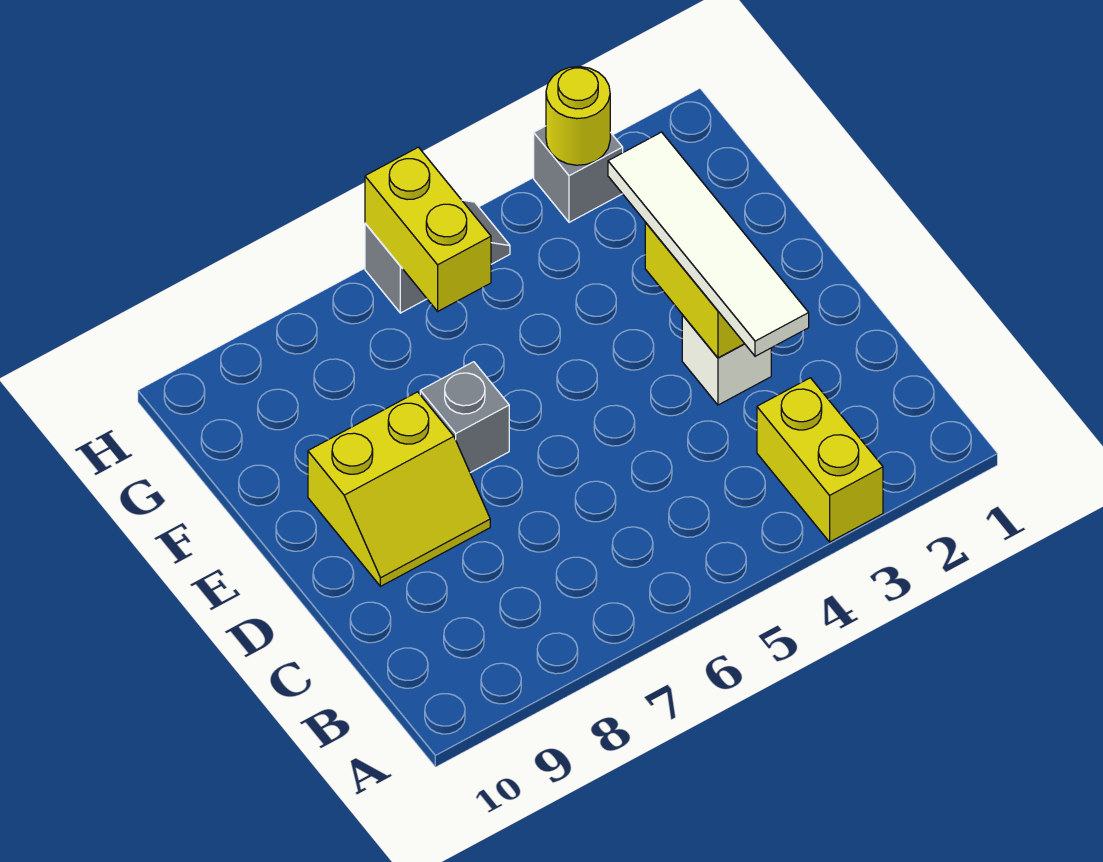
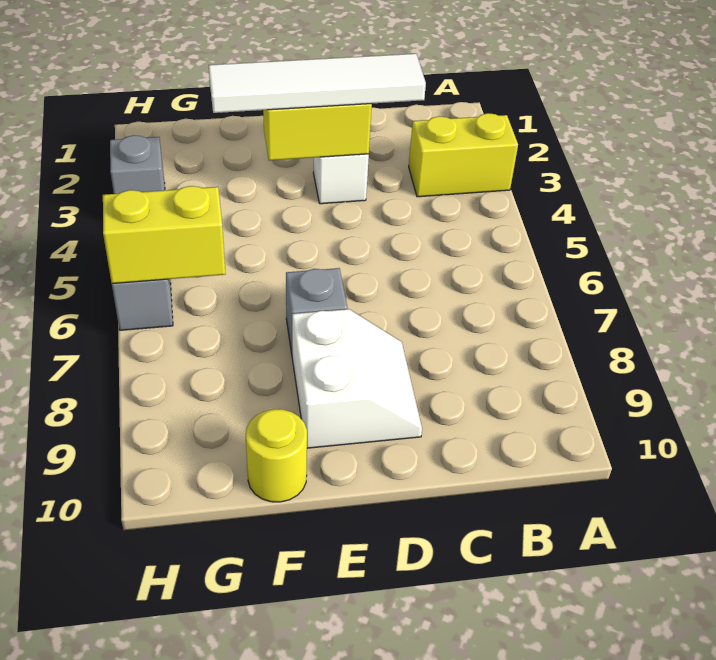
yellow slope D8:E9 level 1 top E -> white slope D8:E9 level 1 top E
yellow round brick H3 level 2 -> yellow round brick F10 level 1

